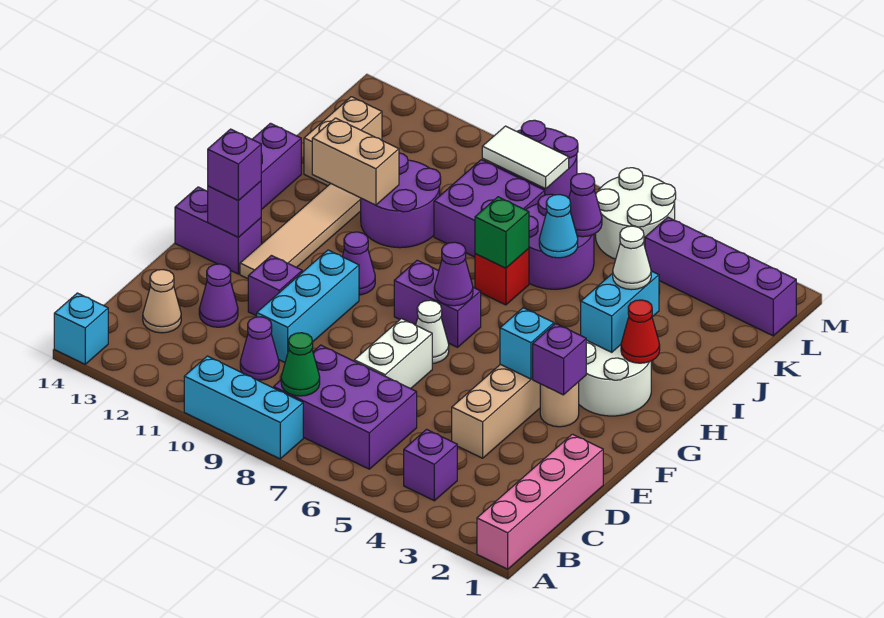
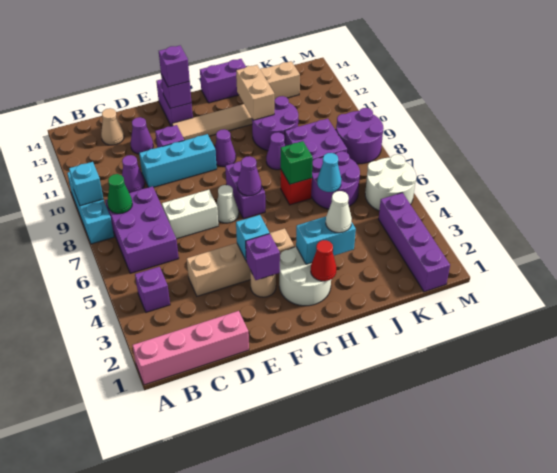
cyan brick A14 level 1 -> cyan brick A9 level 2
purple cone K6 level 2 -> purple cone I9 level 1
white tile L8:L9 level 2 -> none

